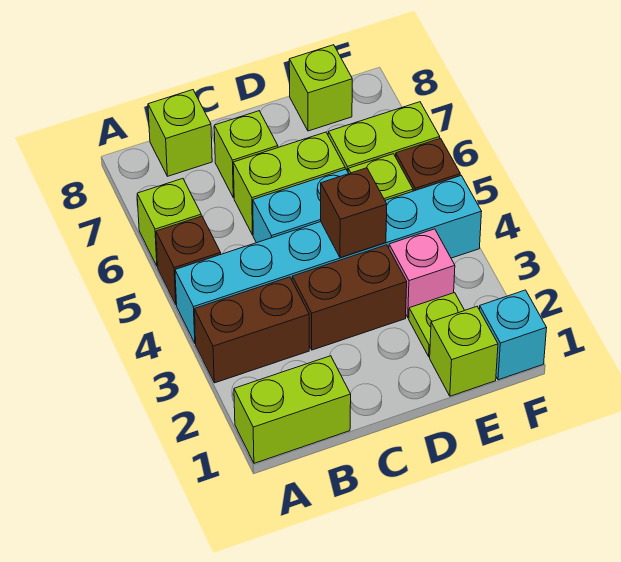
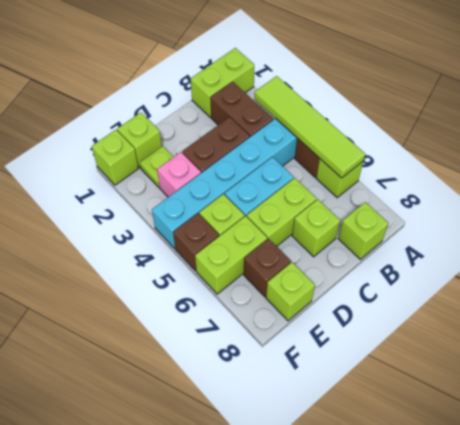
brown brick A3:B3 level 1 -> brown brick B2:B3 level 1
none -> lime tile A3:A6 level 2
brown brick D4 level 2 -> brown brick E7 level 1
cyan brick F1 level 1 -> lime brick F1 level 1

